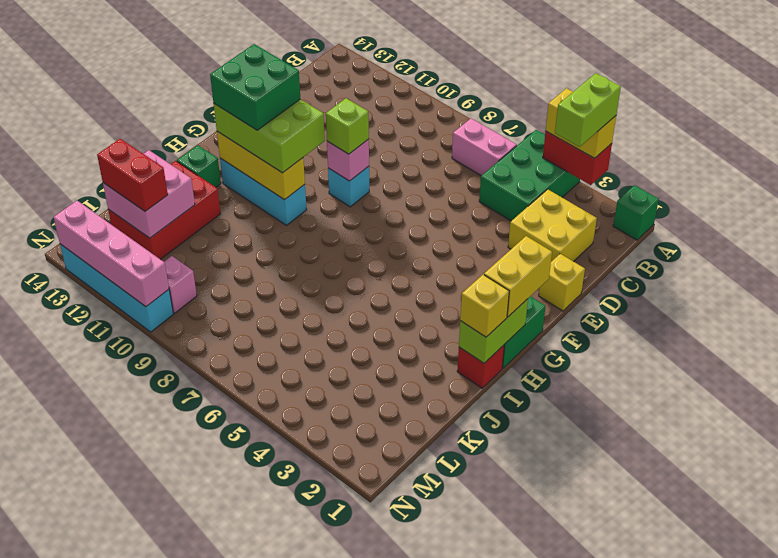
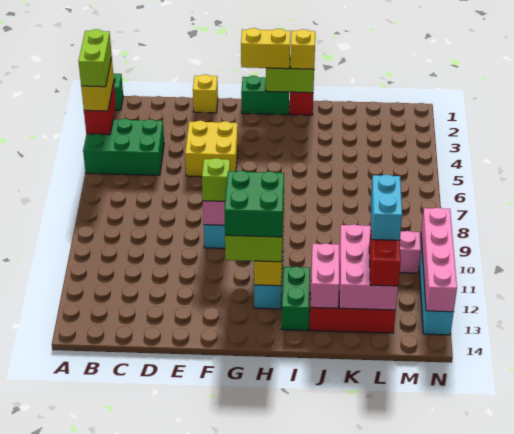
lime brick A3:B3 level 4 -> lime brick A3:A4 level 4
pink brick B6:B7 level 1 -> pink brick J12:J13 level 2
yellow brick C2:D3 level 1 -> yellow brick E4:F5 level 1
green brick I13 level 1 -> green brick I12:I13 level 1
pink brick K12:L13 level 2 -> pink brick K11:L13 level 2
none -> cyan brick L11:L12 level 4

